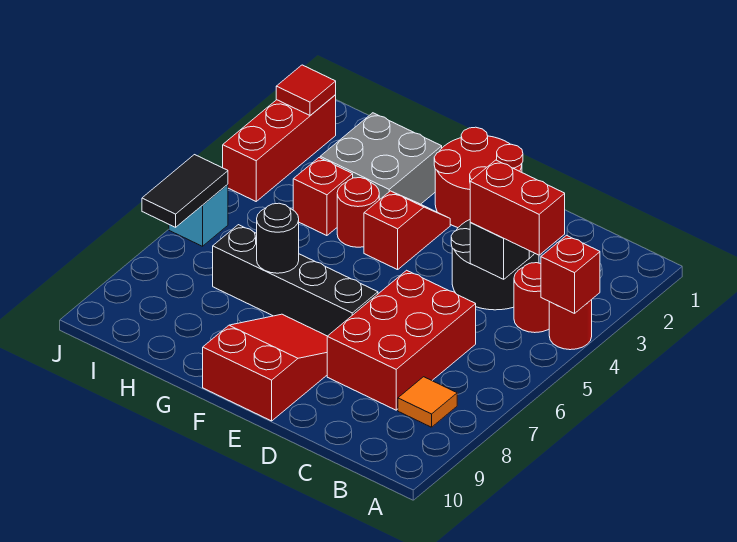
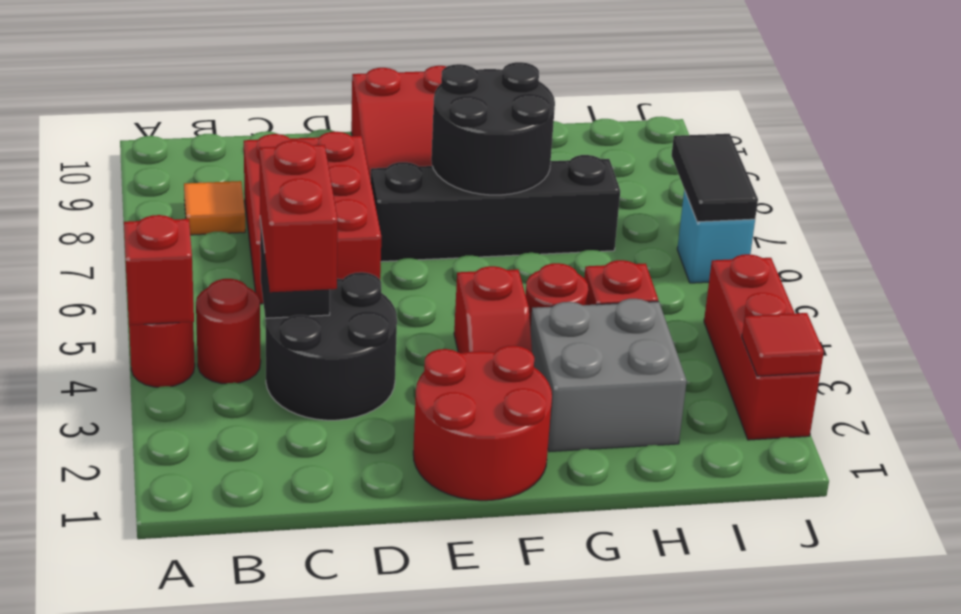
red brick B4:C4 level 3 -> red brick C3:C4 level 3
black round brick G7 level 2 -> black round brick F7:G8 level 2

